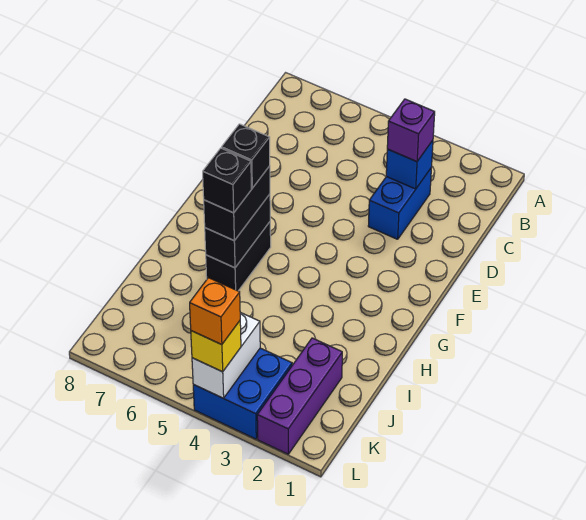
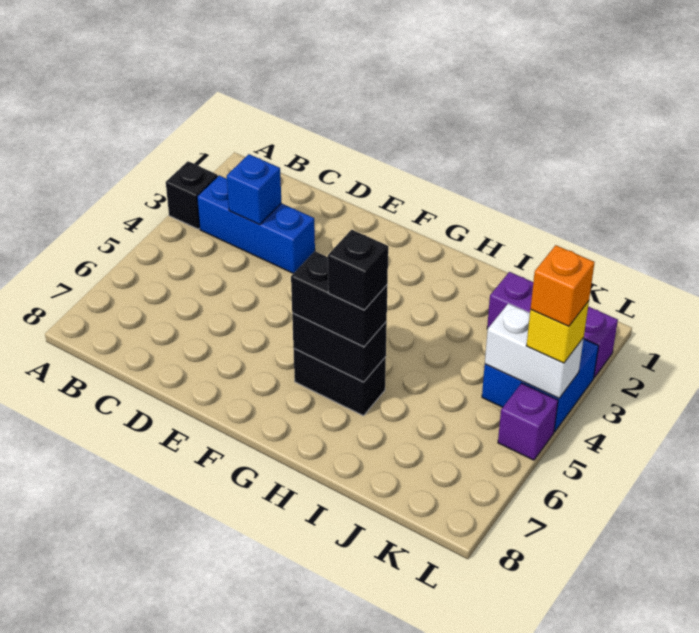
blue brick C3:D3 level 1 -> blue brick B3:D3 level 1
purple brick C3 level 3 -> purple brick L5 level 1
black brick G6 level 4 -> black brick A3 level 1

